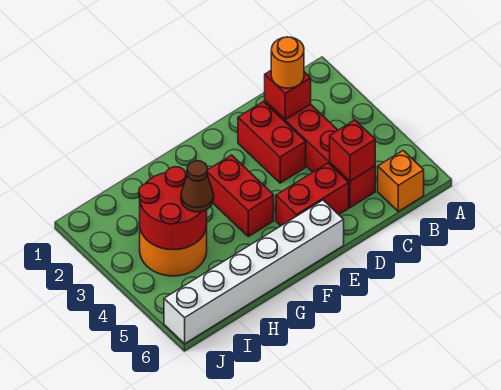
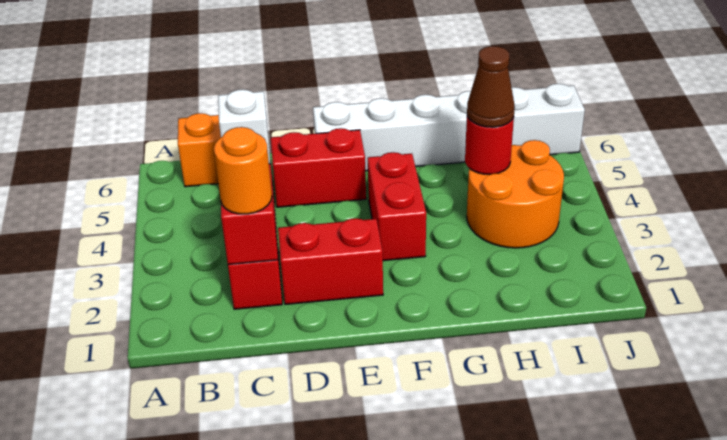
red brick C5 level 2 -> white brick C5 level 2
red brick D2:D3 level 1 -> red brick D2:E2 level 1
red round brick H3:I4 level 2 -> red round brick H4 level 2

